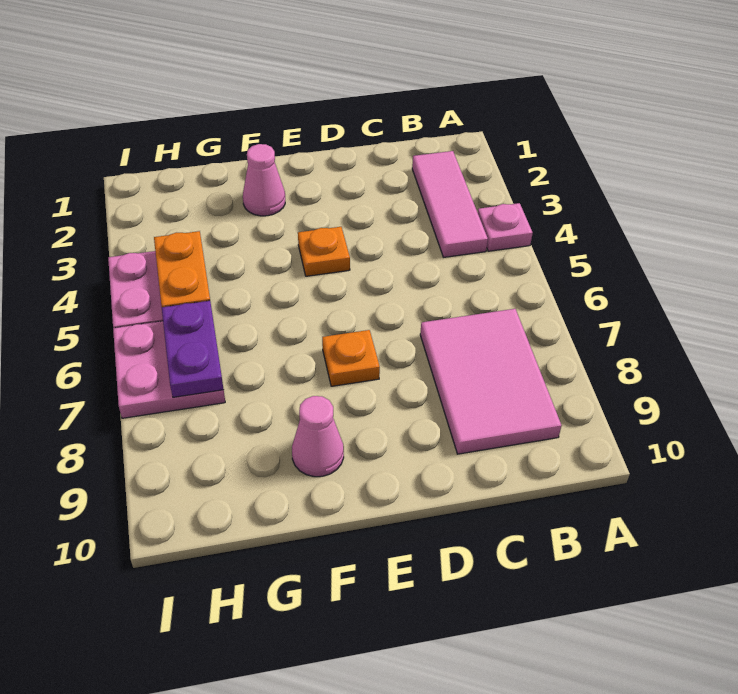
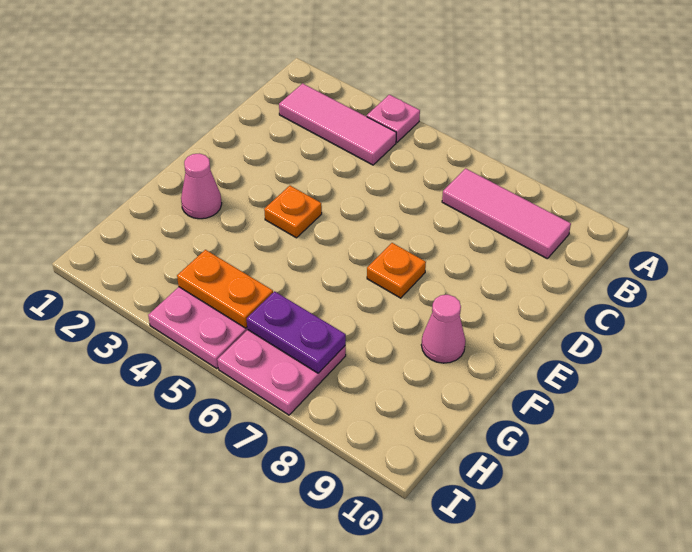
pink tile B7:C9 level 1 -> pink tile B7:B9 level 1

